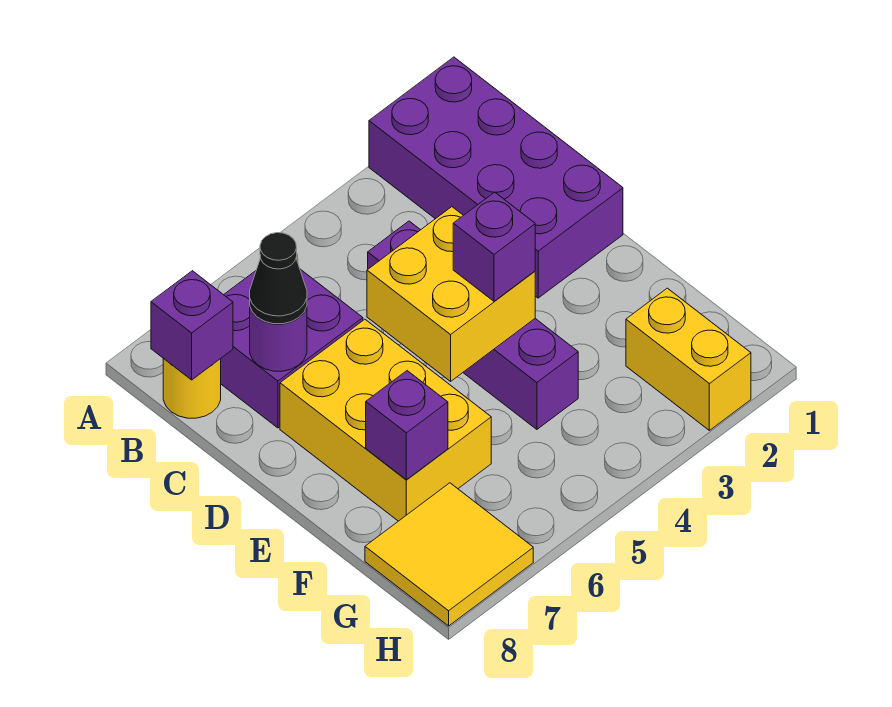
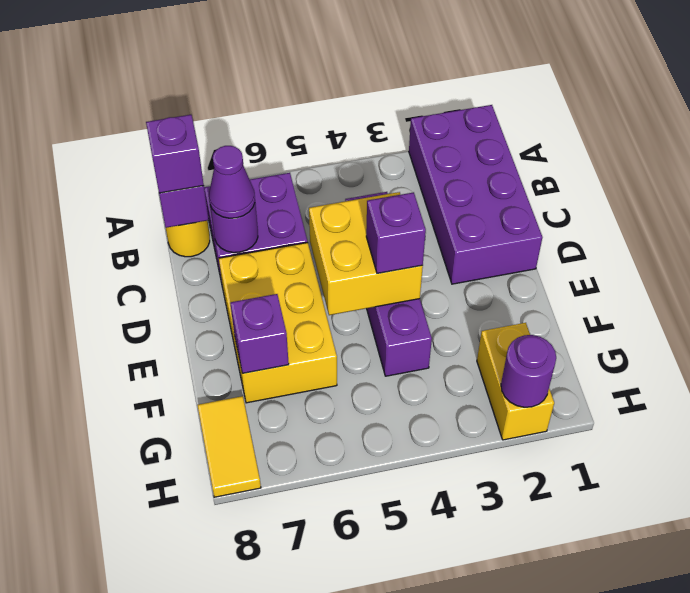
none -> purple brick B8 level 3
black cone C7 level 3 -> purple cone C7 level 3
yellow tile G7:H8 level 1 -> yellow tile G8:H8 level 1
none -> purple round brick H2 level 2

